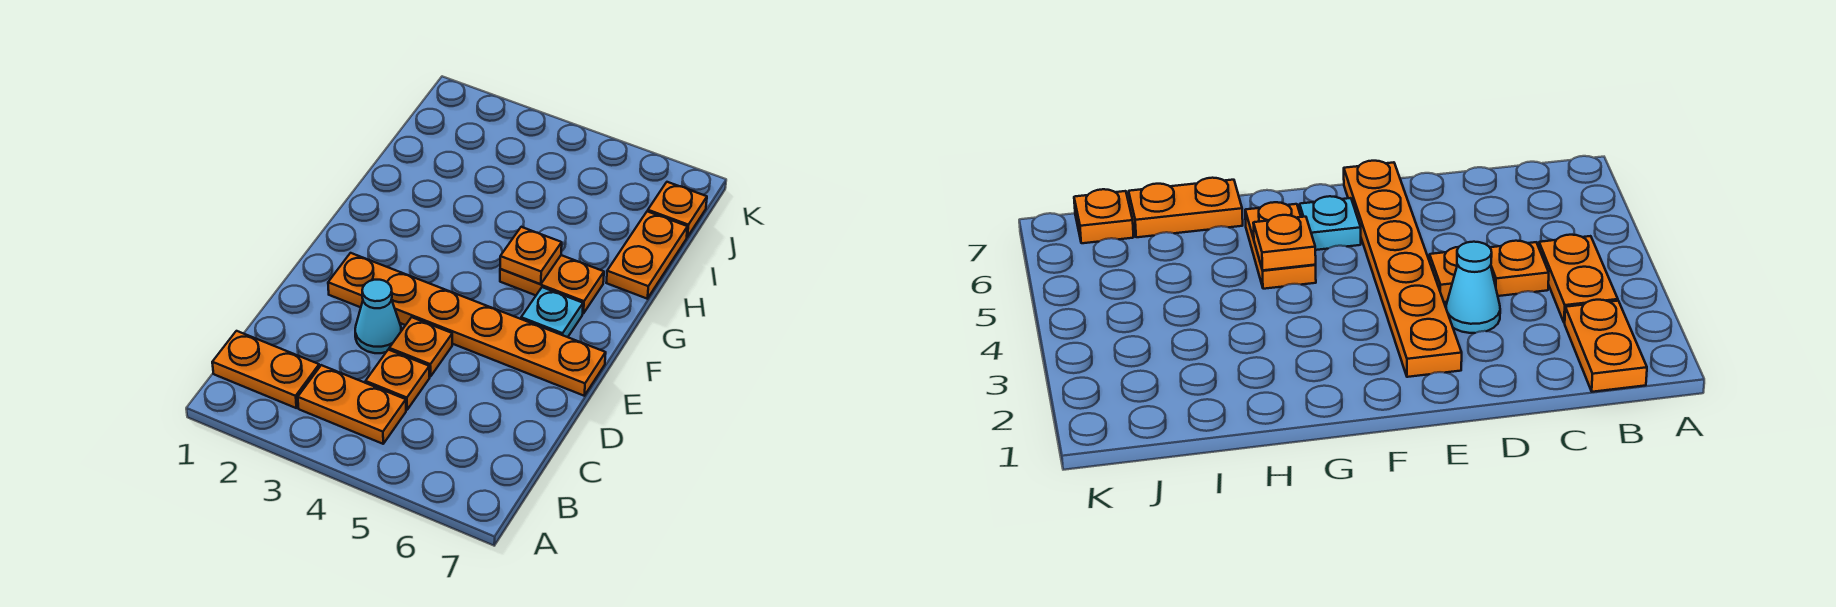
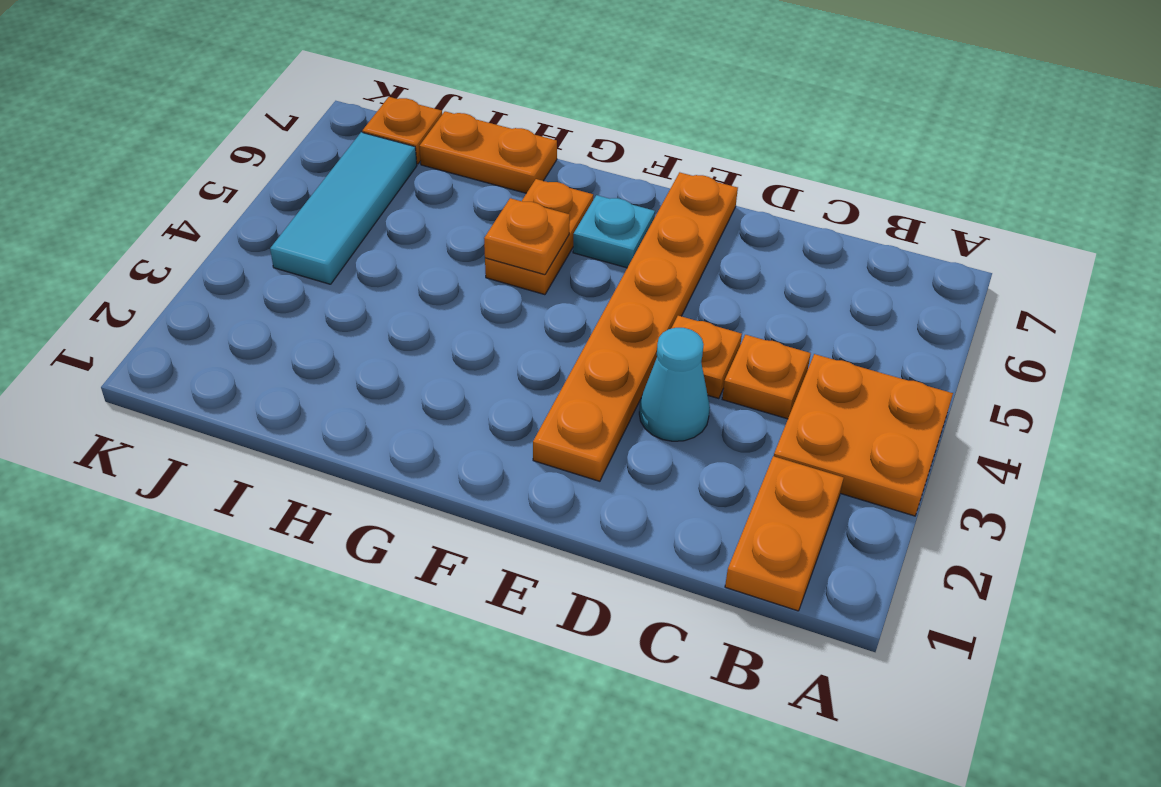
orange plate B3:B4 level 1 -> orange plate A3:B4 level 1
none -> cyan tile J4:J6 level 1

